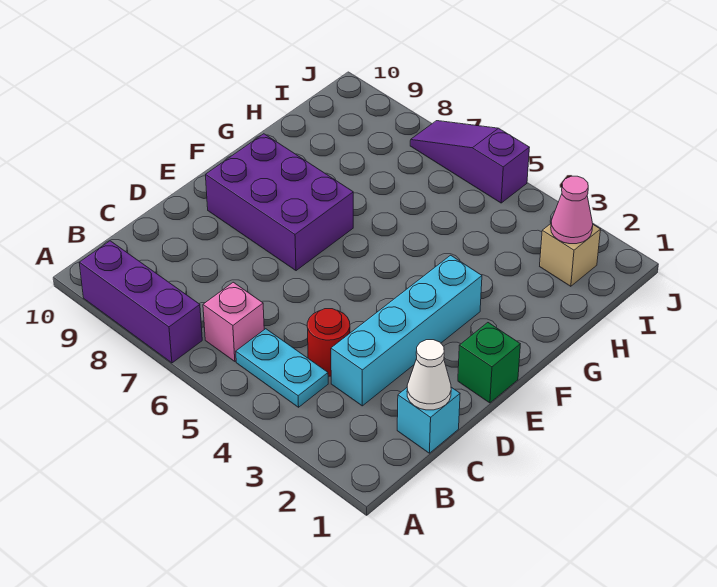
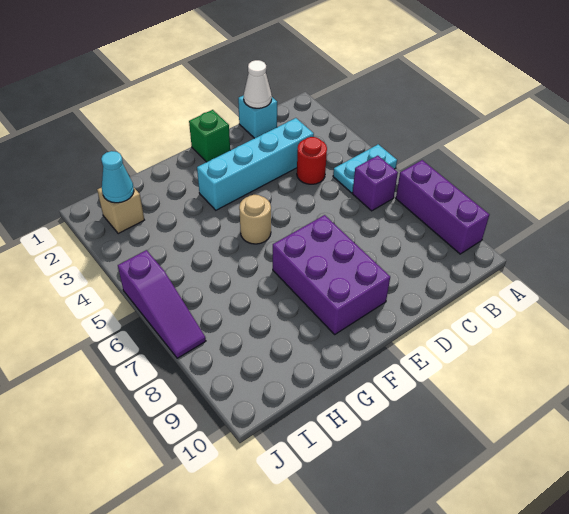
cyan plate B4:B5 level 1 -> cyan plate A5:B5 level 1
pink brick B6 level 1 -> purple brick B6 level 1
none -> tan round brick F5 level 1
pink cone I2 level 2 -> cyan cone I2 level 2

